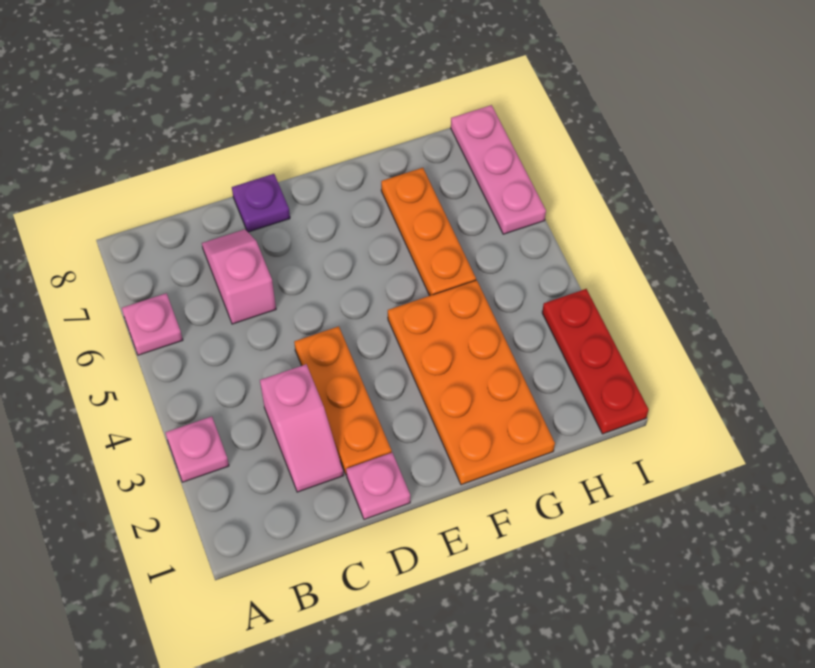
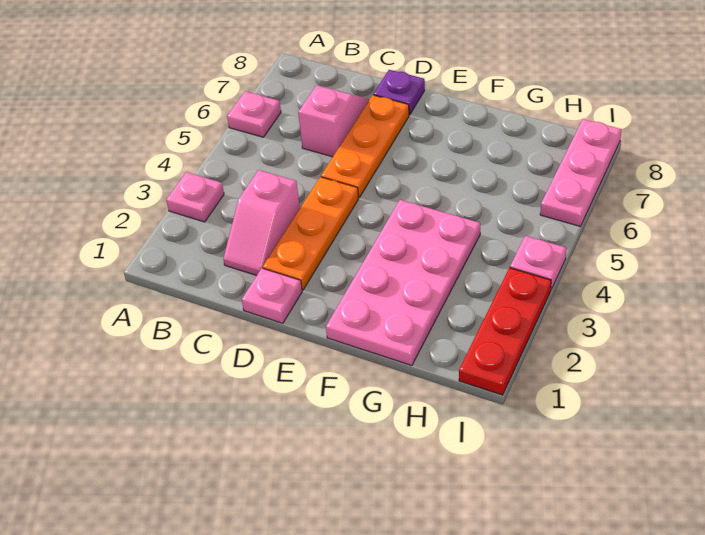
orange plate F1:G4 level 1 -> pink plate F1:G4 level 1
orange plate G5:G7 level 1 -> orange plate D5:D7 level 1
none -> pink plate I4 level 1

